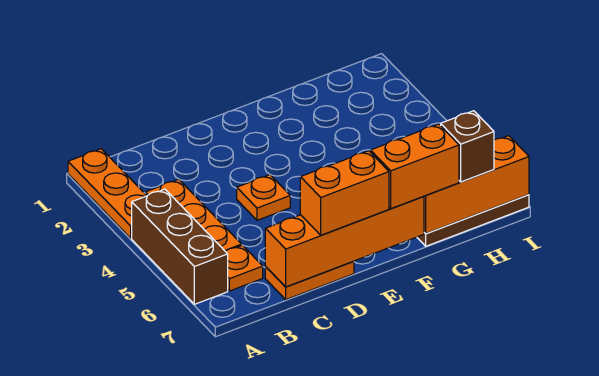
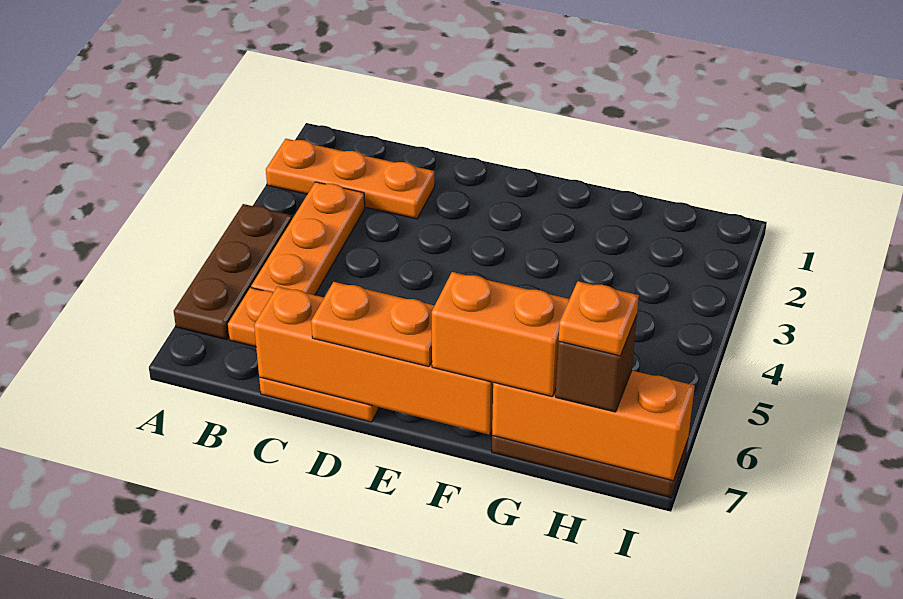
orange plate A1:A3 level 1 -> orange plate A2:C2 level 1
brown brick A4:A6 level 1 -> brown plate A4:A6 level 1
orange plate D4 level 1 -> orange plate H7 level 4
orange brick D7:E7 level 3 -> orange plate D7:E7 level 3

